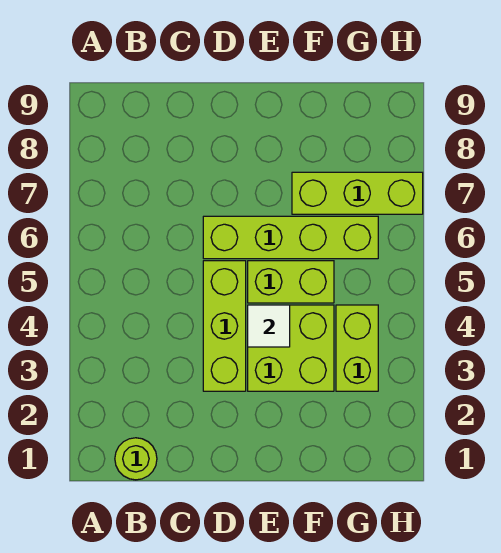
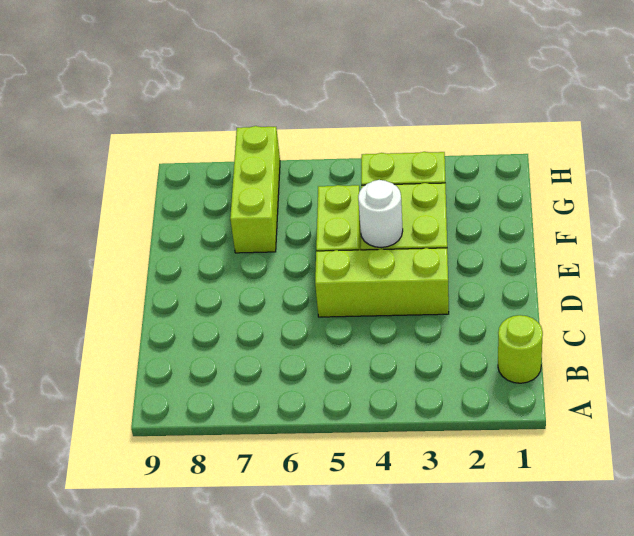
lime brick D6:G6 level 1 -> none
white tile E4 level 2 -> white round brick E4 level 2

